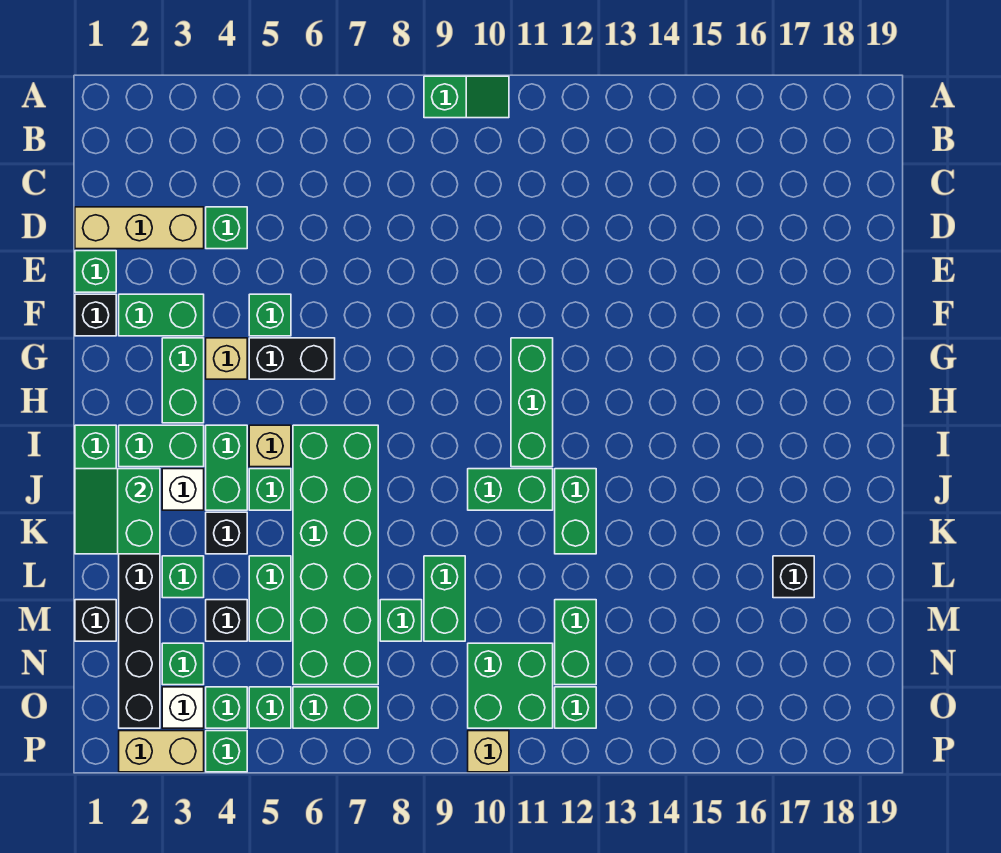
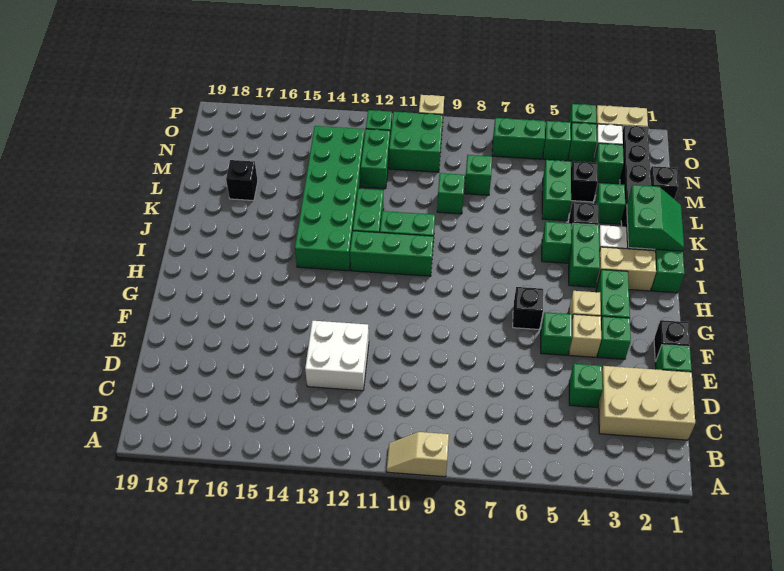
green slope A9:A10 level 1 top 9 -> tan slope A9:A10 level 1 top 9
tan brick D1:D3 level 1 -> tan brick C1:D3 level 1
none -> white brick D12:E13 level 1
green brick F2:F3 level 1 -> green brick F3 level 1
black brick G5:G6 level 1 -> black brick G6 level 1
green brick G11:I11 level 1 -> green brick I10:I12 level 1
green brick I2:I3 level 1 -> tan brick I2:I3 level 1
tan brick I5 level 1 -> tan brick F4 level 1
green brick I6:N7 level 1 -> green brick I13:N14 level 1
green brick L9:M9 level 1 -> green brick L9 level 1

